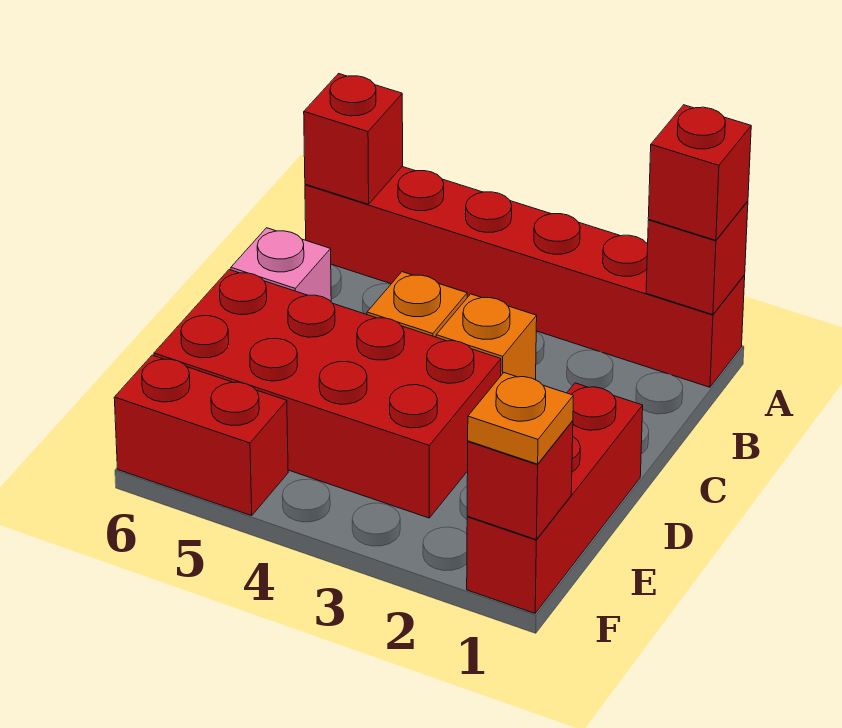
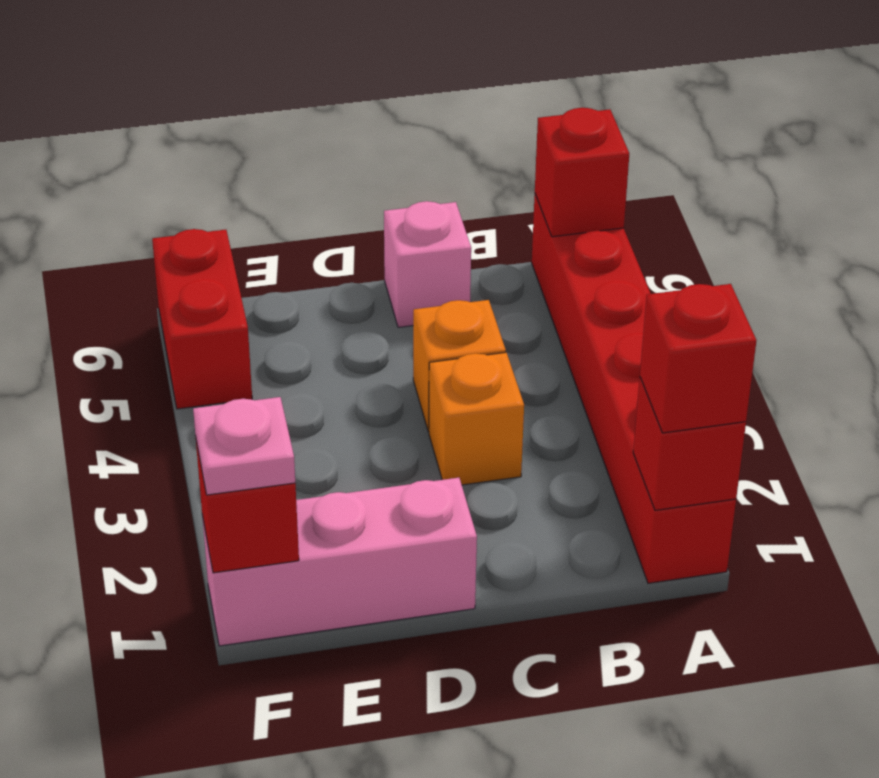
red brick D1:F1 level 1 -> pink brick D1:F1 level 1
red brick D3:E6 level 1 -> none
orange plate F1 level 3 -> pink plate F1 level 3

